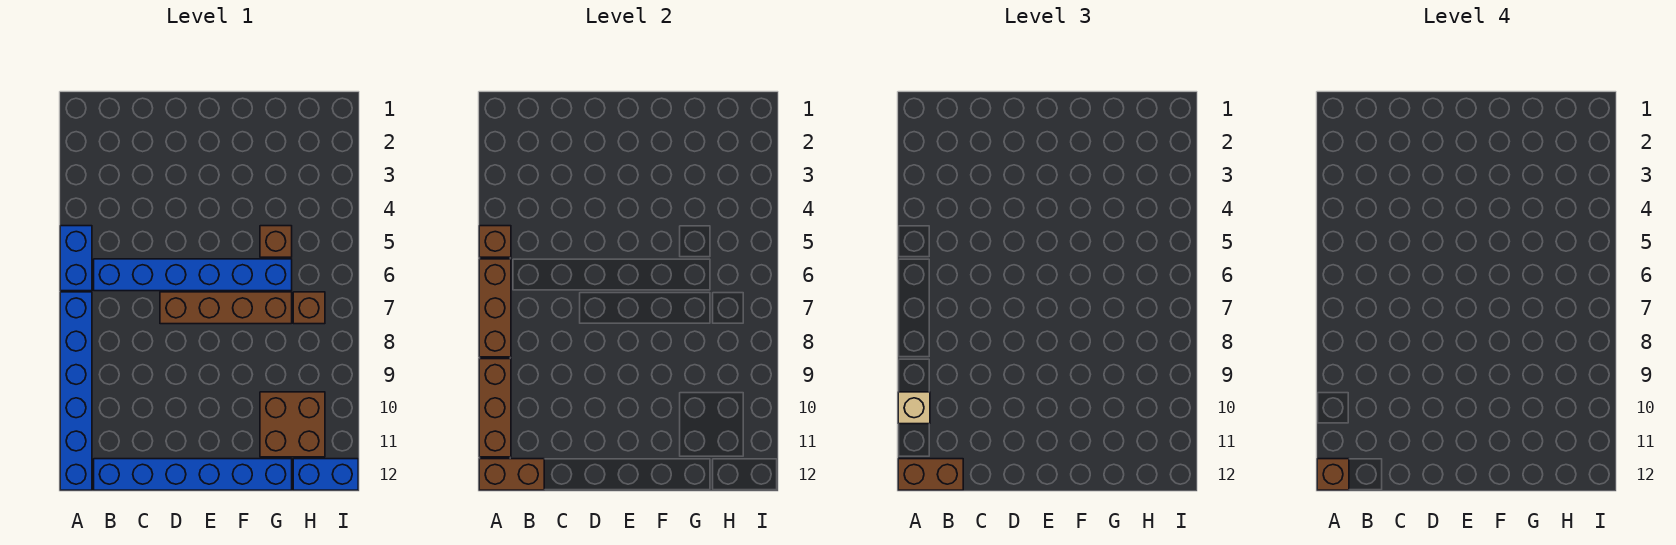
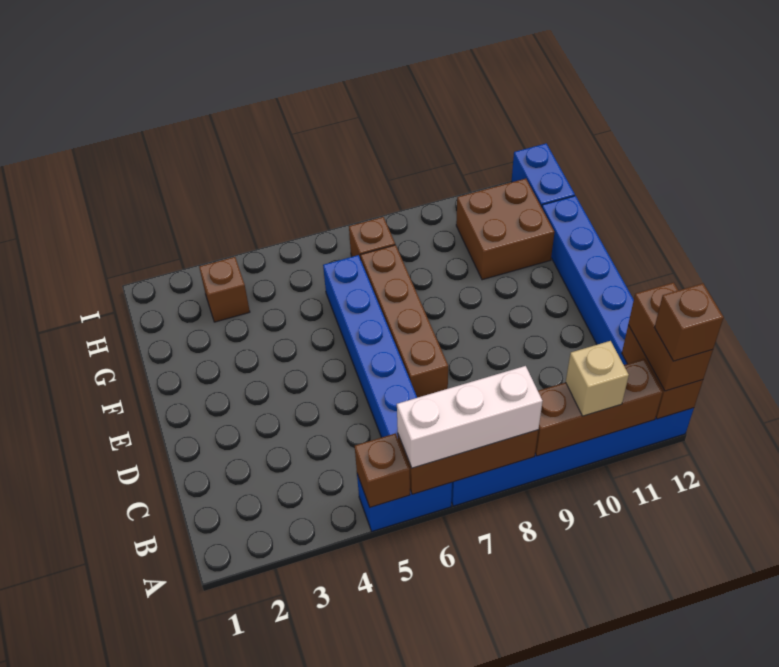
none -> white brick A6:A8 level 3
brown brick G5 level 1 -> brown brick H3 level 1

